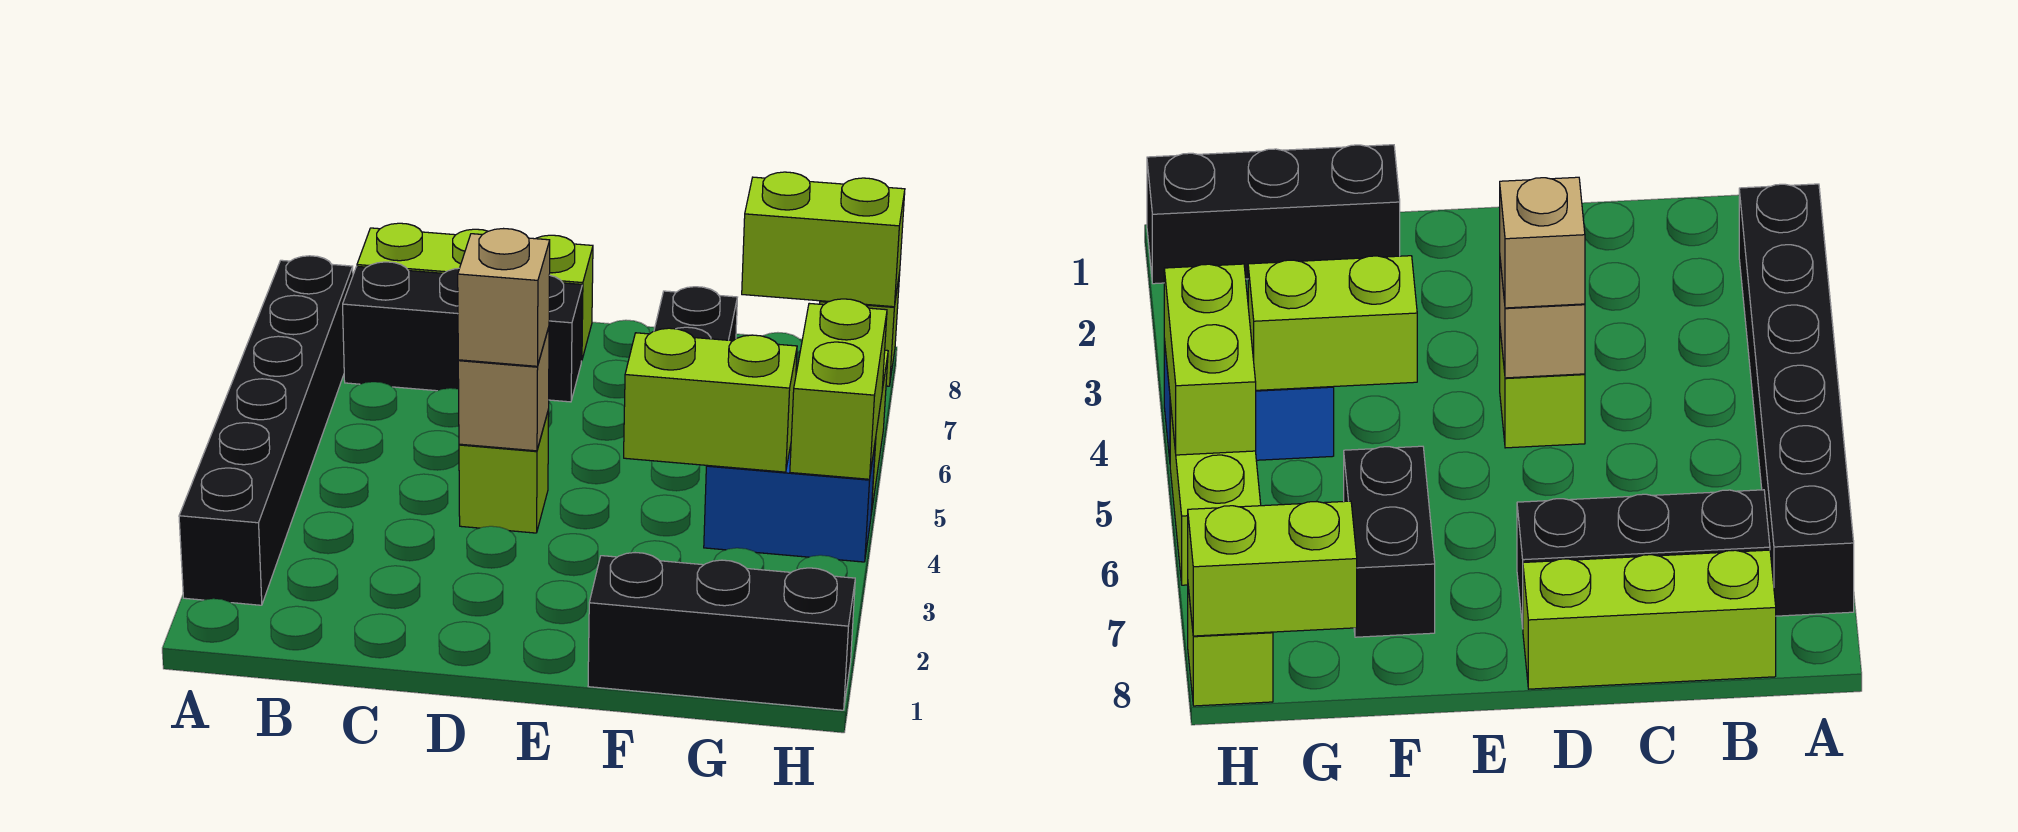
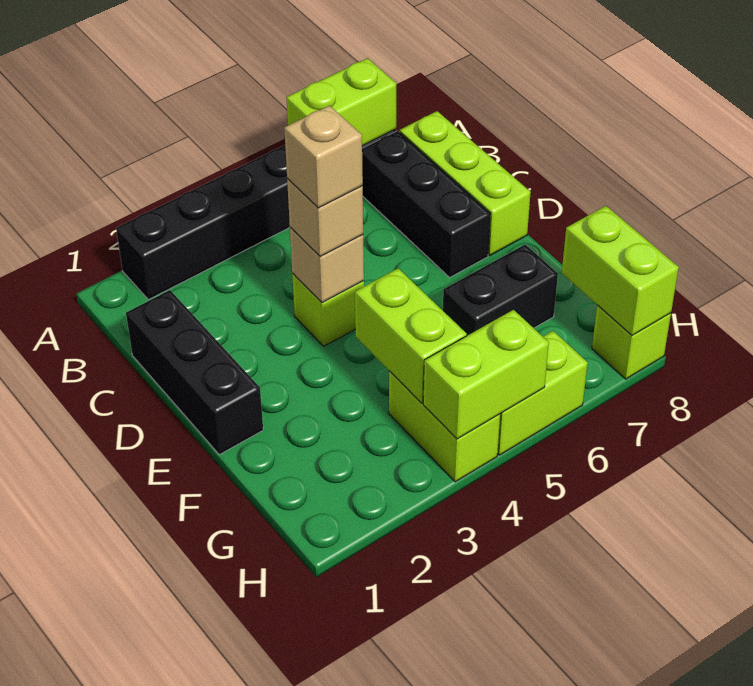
none -> lime brick A6:A7 level 2
none -> tan brick D4 level 4
black brick F1:H1 level 1 -> black brick C1:E1 level 1
blue brick G4:H4 level 1 -> lime brick G4:H4 level 1

